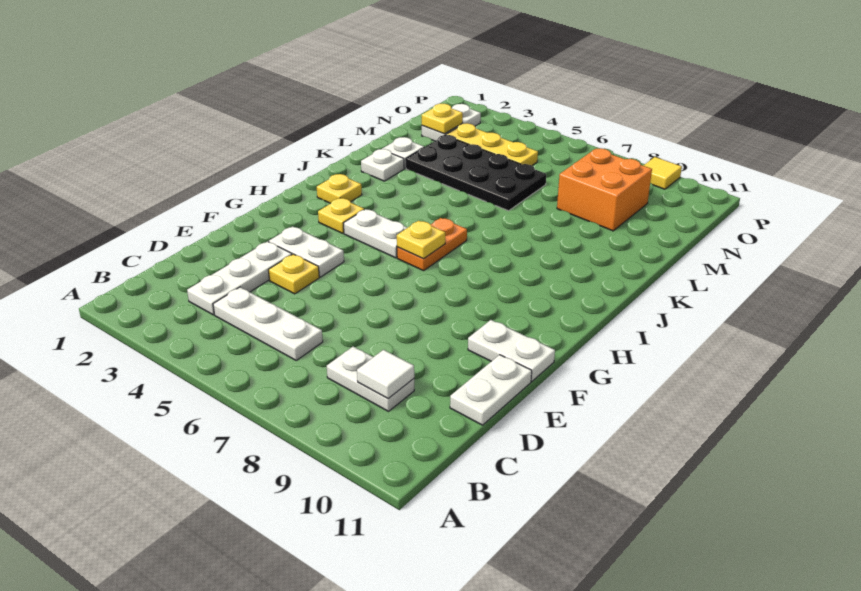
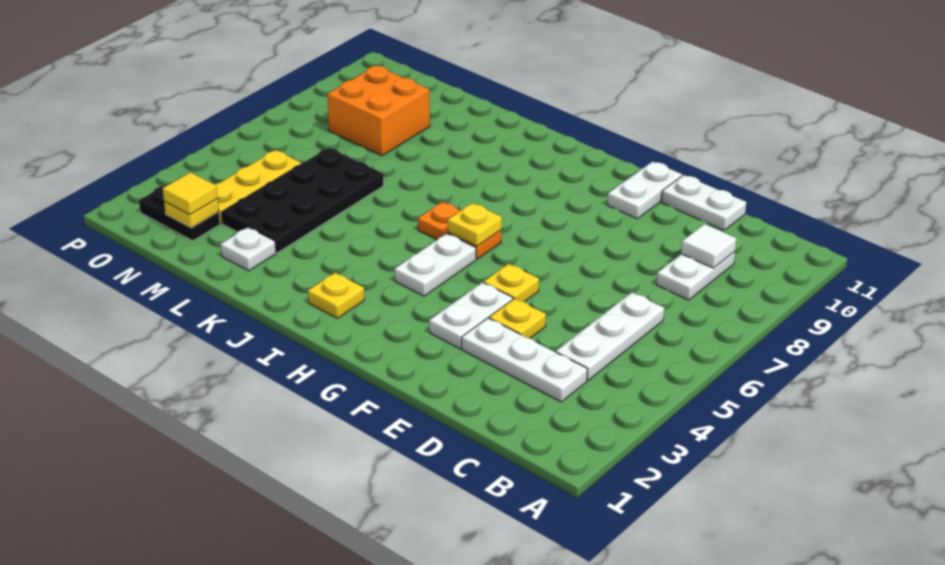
yellow plate H3 level 1 -> yellow plate F5 level 1
white plate K2 level 1 -> none
white plate N2:O2 level 1 -> black plate N2:O2 level 1
yellow tile P9 level 1 -> yellow tile N2 level 3

